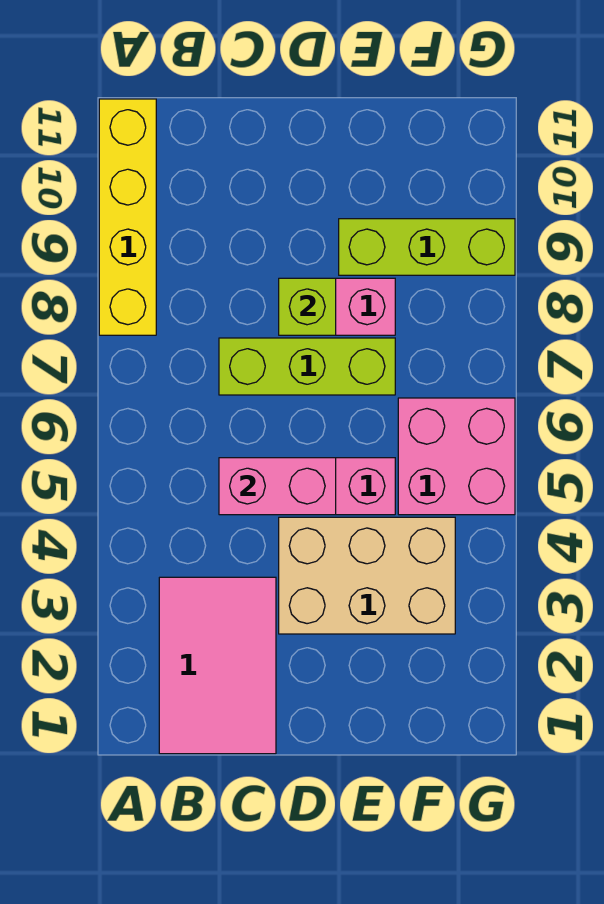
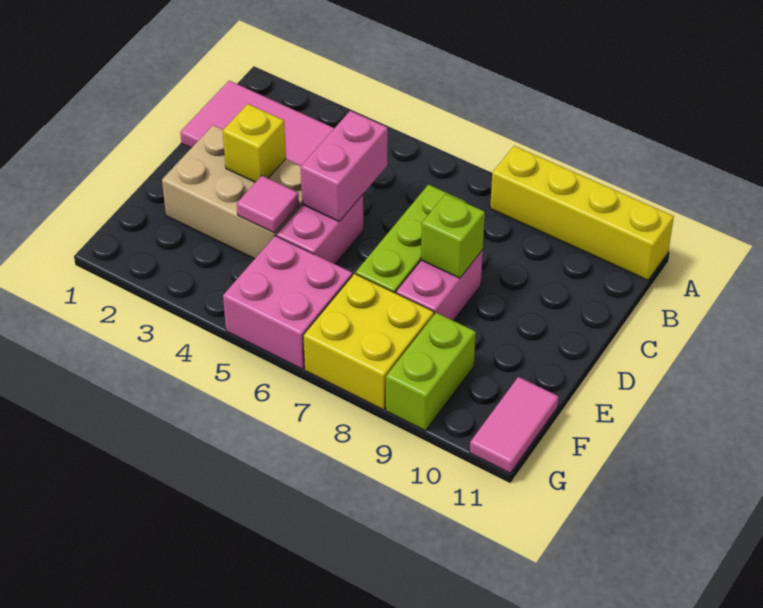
tan brick D3:F4 level 1 -> tan brick D2:E4 level 1
none -> yellow brick D3 level 2
none -> pink tile E4 level 2
lime brick E9:G9 level 1 -> lime brick F9:G9 level 1
none -> yellow brick F7:G8 level 1
none -> pink tile F11:G11 level 1

